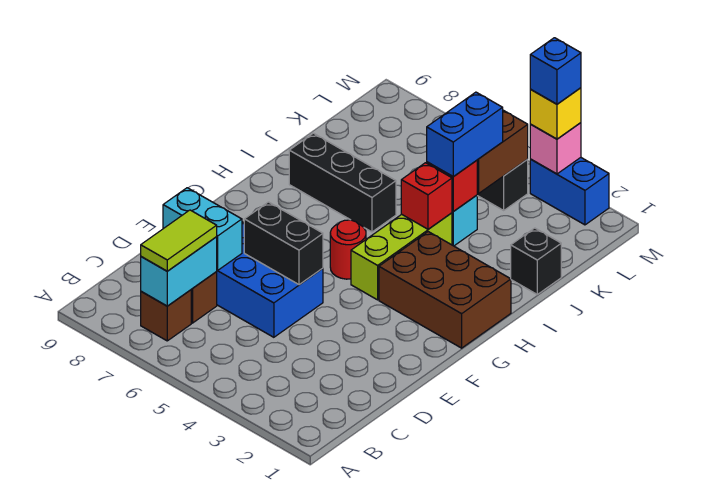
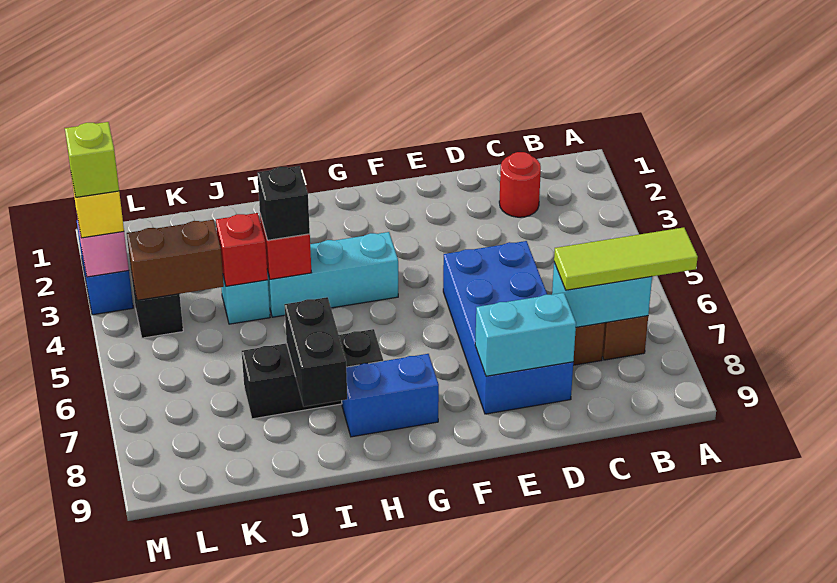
lime tile B7:C7 level 3 -> lime tile A7:C7 level 3
cyan brick D7:D8 level 2 -> cyan brick D8:E8 level 2
black brick E5:E6 level 2 -> black brick I7:I8 level 2
brown brick G1:H3 level 1 -> none
lime brick G4:I4 level 1 -> cyan brick G4:I4 level 1
red round brick G5 level 1 -> red round brick C2 level 1
black brick I6:I8 level 1 -> black brick H7:J7 level 1
black brick J1 level 1 -> black brick I4 level 3
blue brick J4:K4 level 3 -> blue brick G8:H8 level 1
blue brick M3 level 4 -> lime brick M3 level 4

